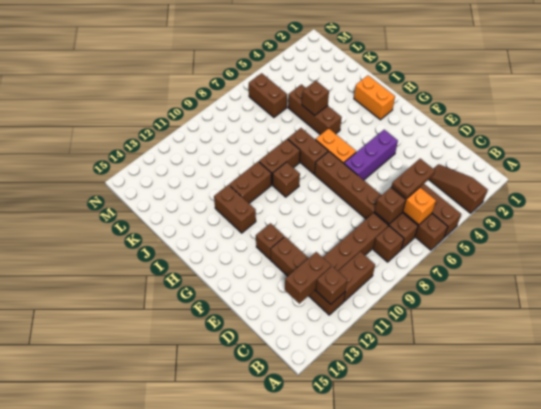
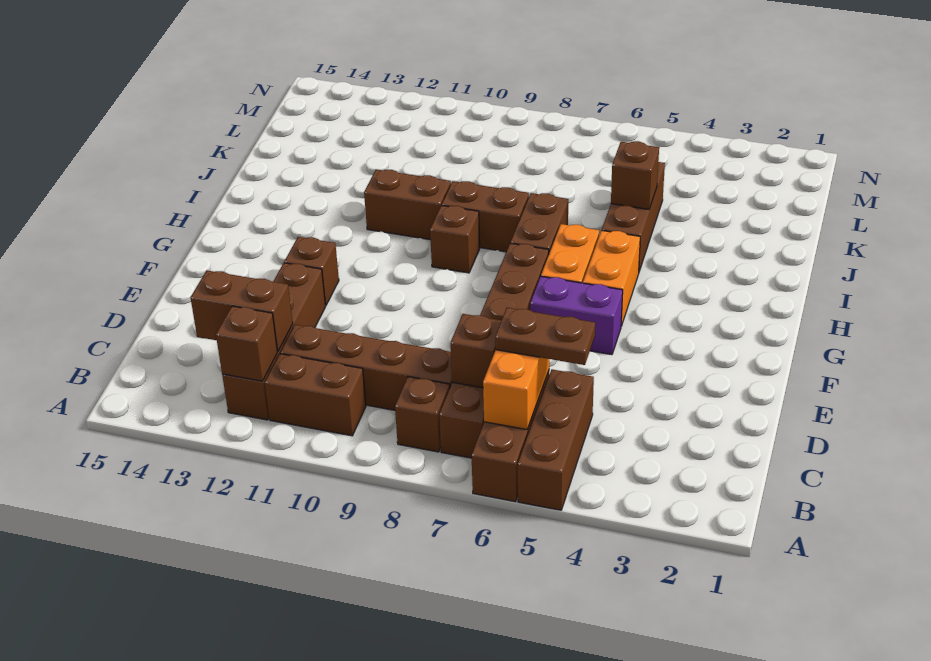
brown slope A3:C3 level 1 top A -> none
purple brick F4:F6 level 1 -> purple brick F5:F6 level 1
orange brick H2:I2 level 1 -> orange brick G5:H5 level 1
brown brick H12:I12 level 1 -> none
brown brick L6:M6 level 1 -> none

